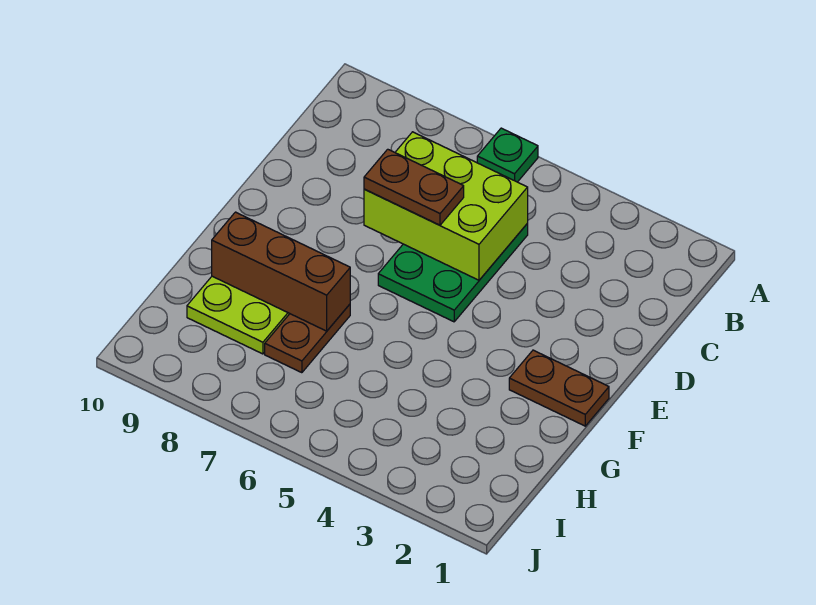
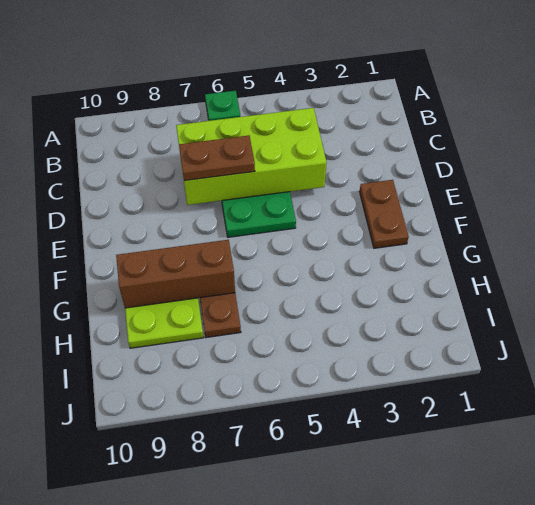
lime brick C5:D7 level 2 -> lime brick C4:D7 level 2
brown plate F1:F2 level 1 -> brown plate E2:F2 level 1

